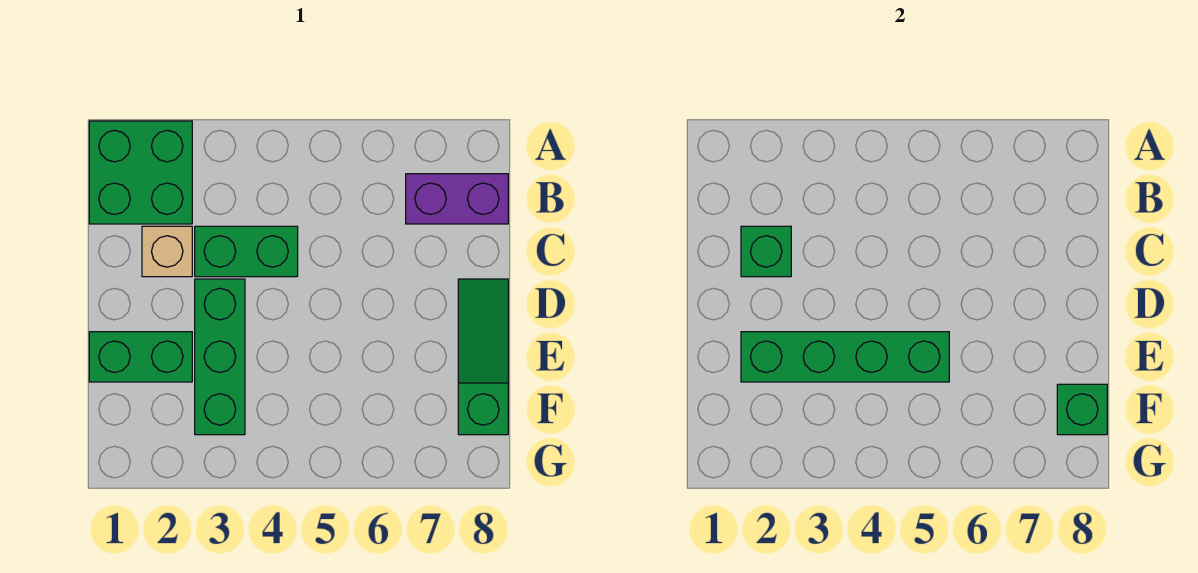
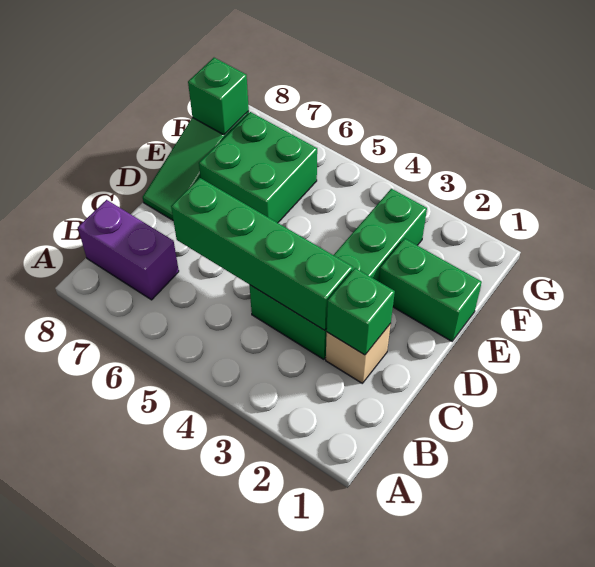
green brick A1:B2 level 1 -> green brick E6:F7 level 1
green brick E2:E5 level 2 -> green brick C3:C6 level 2

